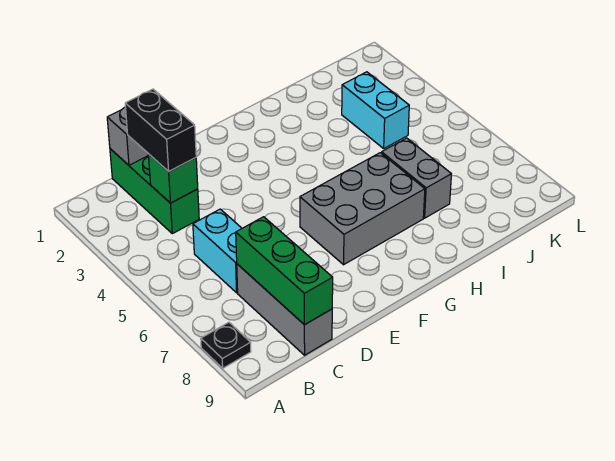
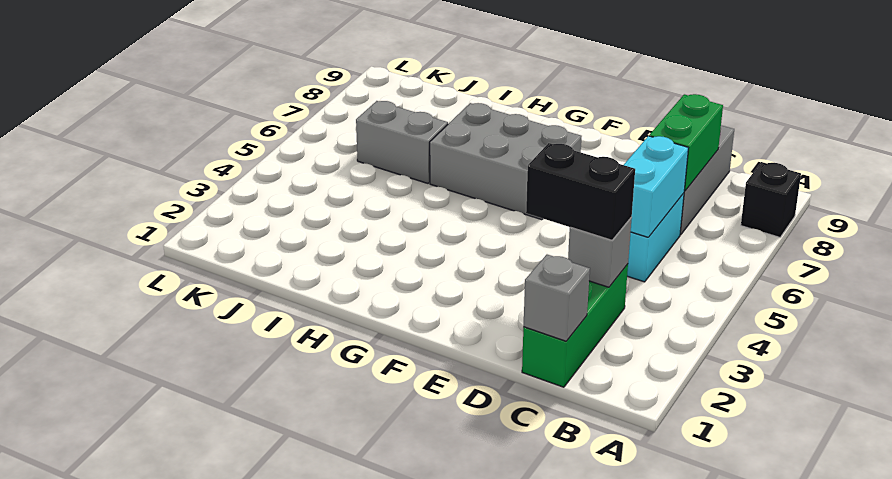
black plate A8 level 1 -> black brick A8 level 1
black brick C2:C3 level 3 -> black brick C3:D3 level 3
green brick C3 level 2 -> grey brick C3 level 2
green brick C7:C9 level 2 -> green brick C7:C8 level 2
grey brick I6:I7 level 1 -> grey brick I6:J6 level 1
cyan brick J3:J4 level 1 -> cyan brick C5:C6 level 2

